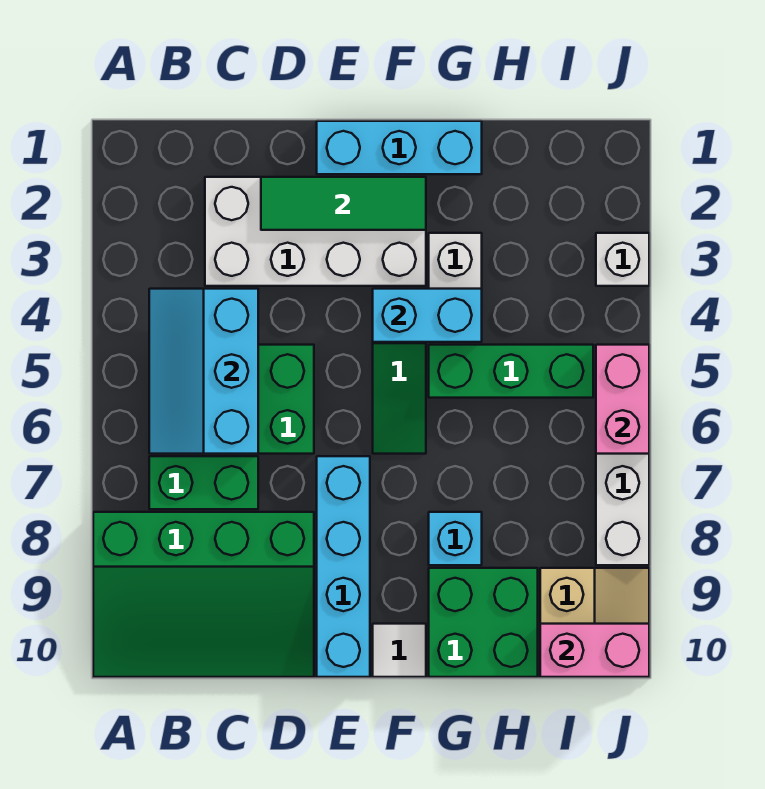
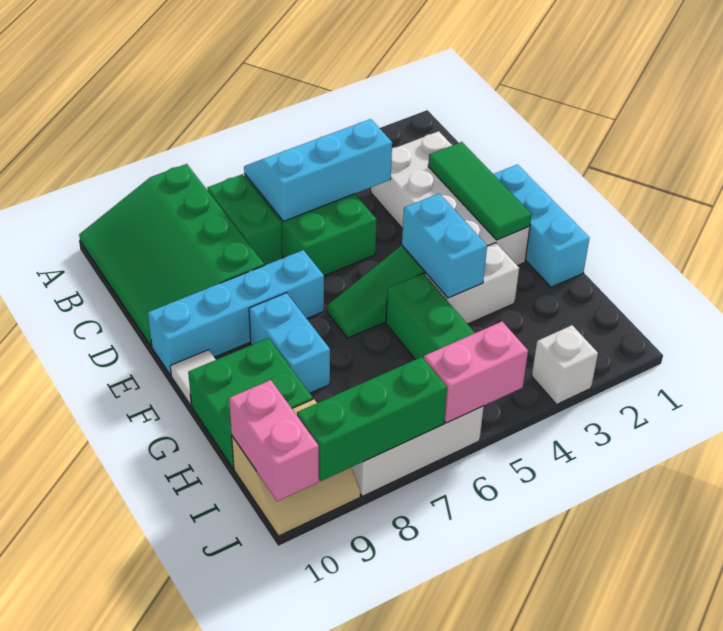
cyan brick G8 level 1 -> cyan brick F8:G8 level 1
none -> green brick J7:J9 level 2

